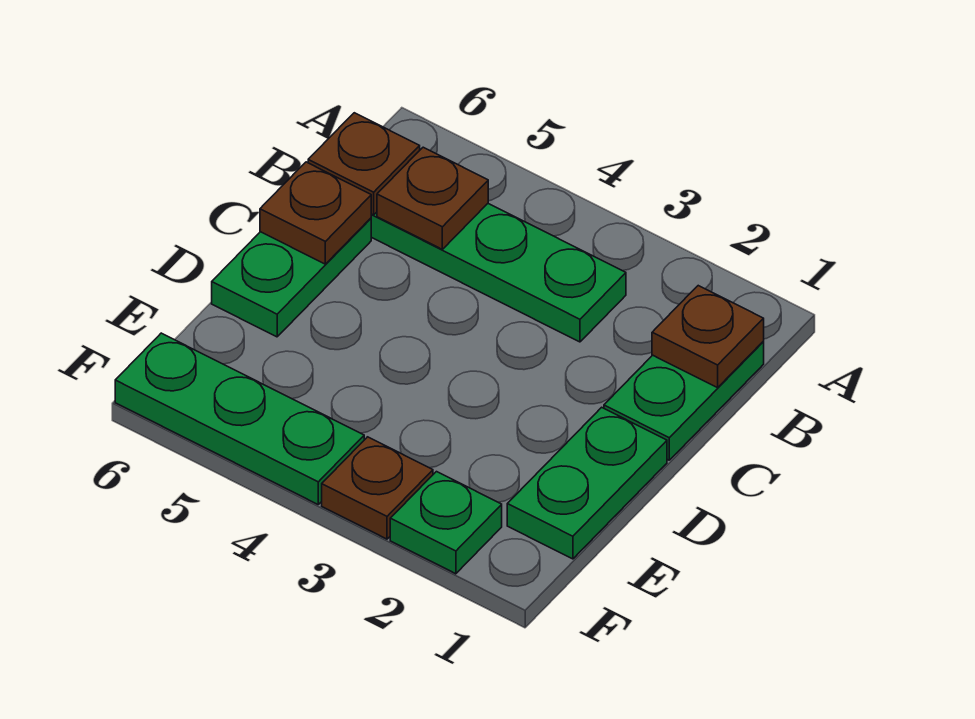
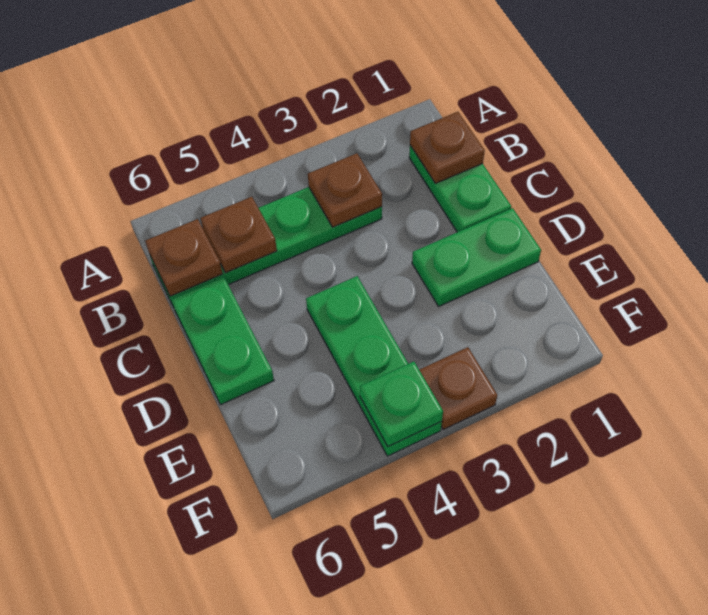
brown plate C6 level 2 -> brown plate B3 level 2
green plate D1:E1 level 1 -> green plate D1:D2 level 1
green plate F2 level 1 -> green plate F4 level 2
green plate F4:F6 level 1 -> green plate D4:F4 level 1

